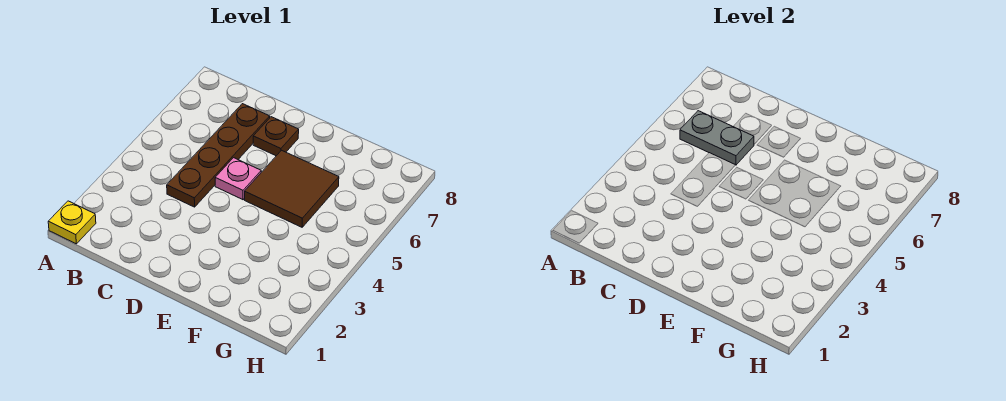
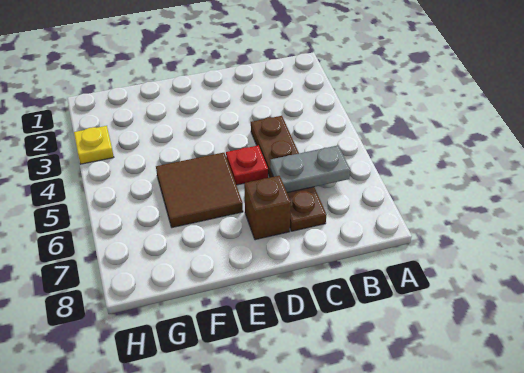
yellow plate A1 level 1 -> yellow plate H3 level 1
pink plate D5 level 1 -> red plate D5 level 1
brown plate D7 level 1 -> brown brick D7 level 1

